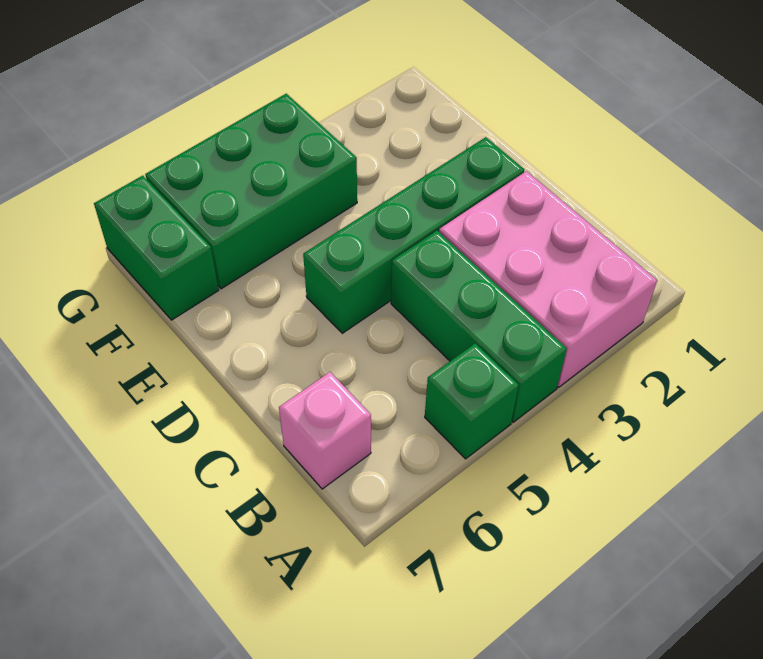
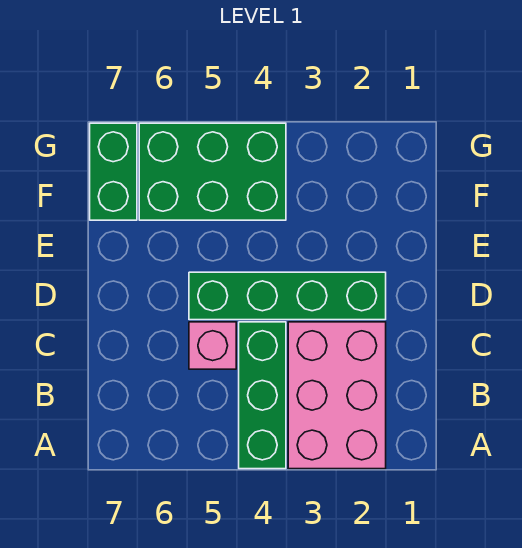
green brick A5 level 1 -> none
pink brick B7 level 1 -> pink brick C5 level 1

